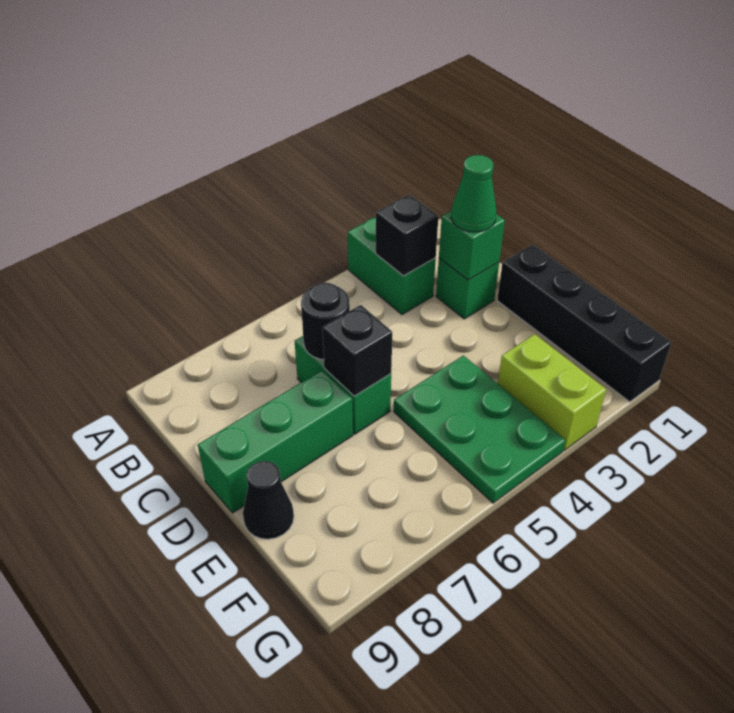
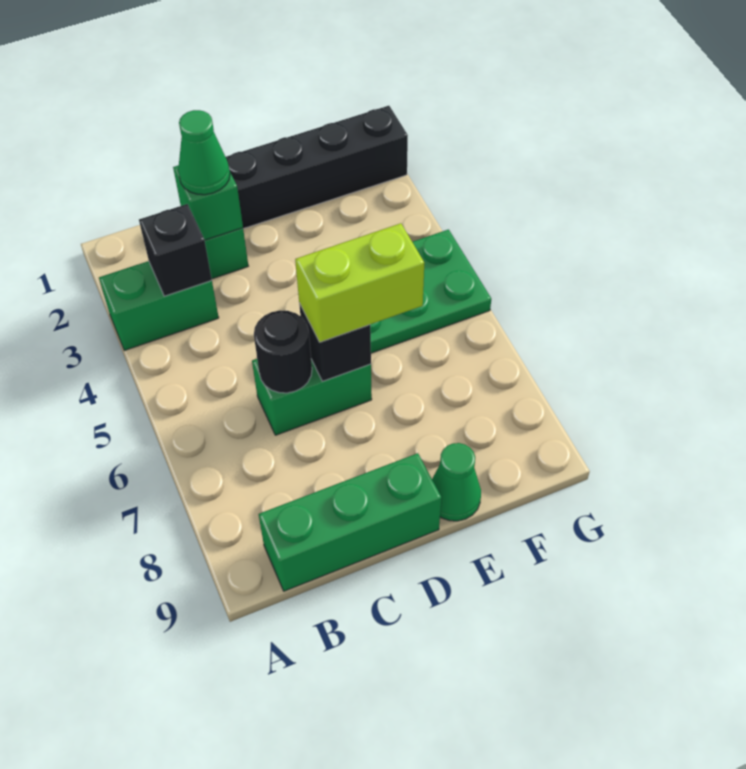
green brick D7:D9 level 1 -> green brick B9:D9 level 1
black cone E9 level 1 -> green cone E9 level 1
lime brick F3:G3 level 1 -> lime brick D6:E6 level 3

